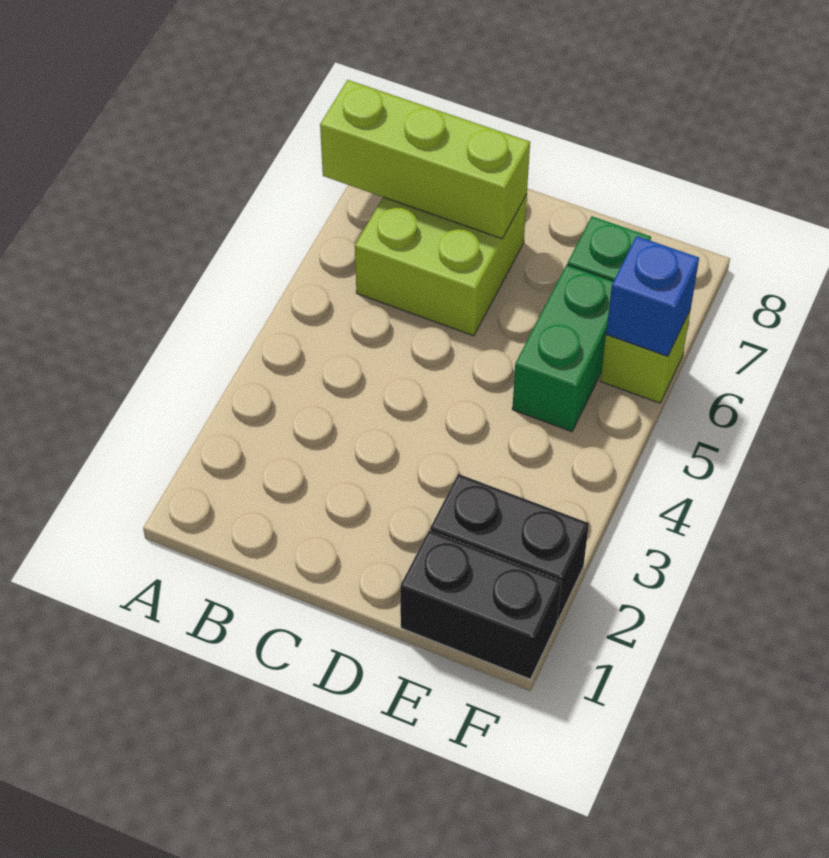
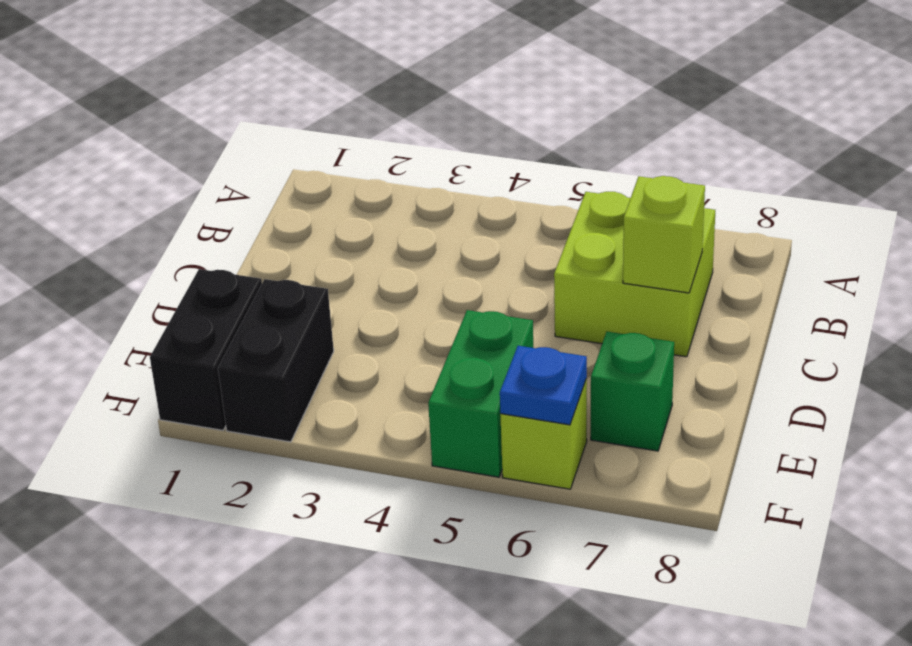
lime brick A7:C7 level 2 -> lime brick C7 level 2
green brick E5:E6 level 1 -> green brick E5:F5 level 1
blue brick F6 level 2 -> blue plate F6 level 2

